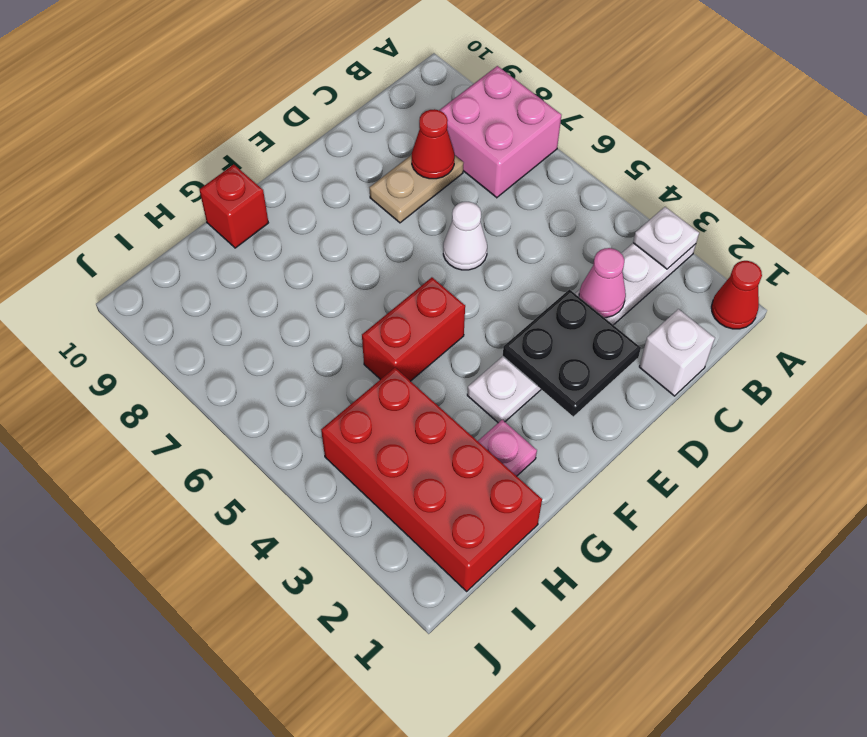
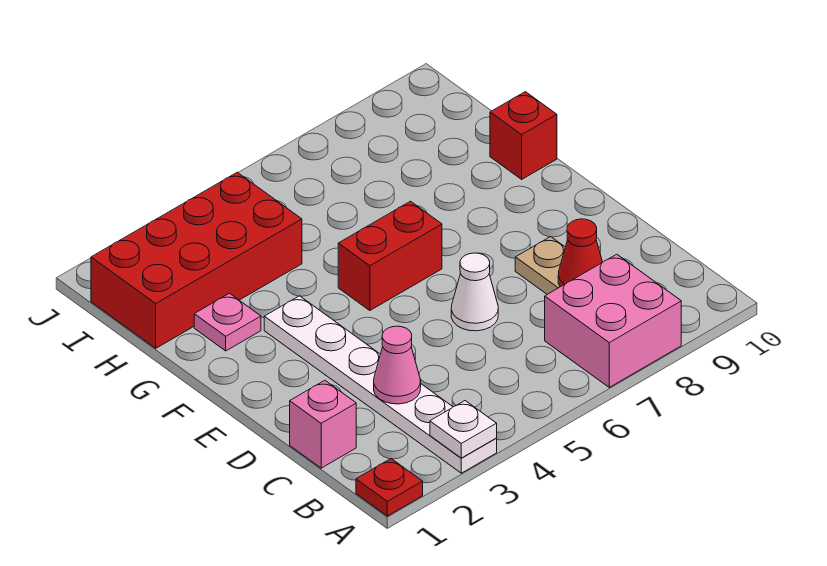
red cone A1 level 1 -> red plate A1 level 1
white brick C1 level 1 -> pink brick C1 level 1
black plate D2:E3 level 2 -> none
red brick F5:G5 level 1 -> red brick F5:F6 level 1

